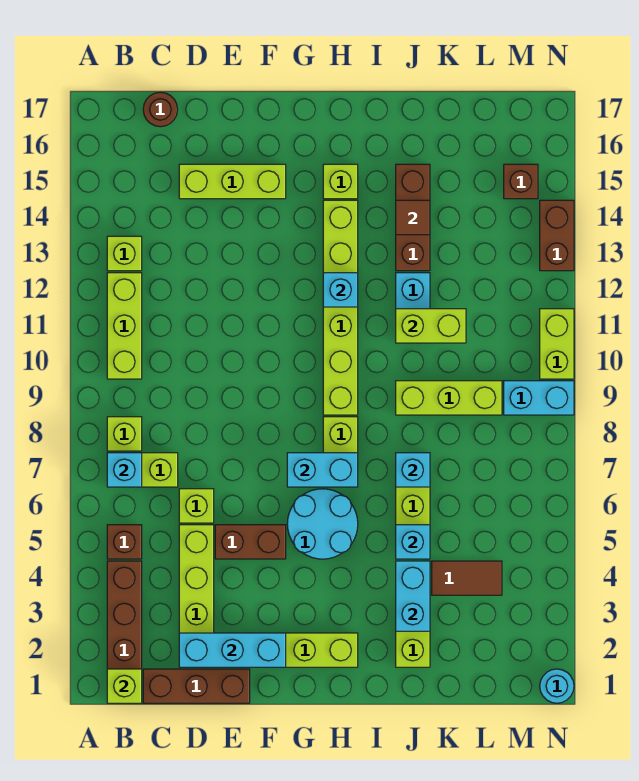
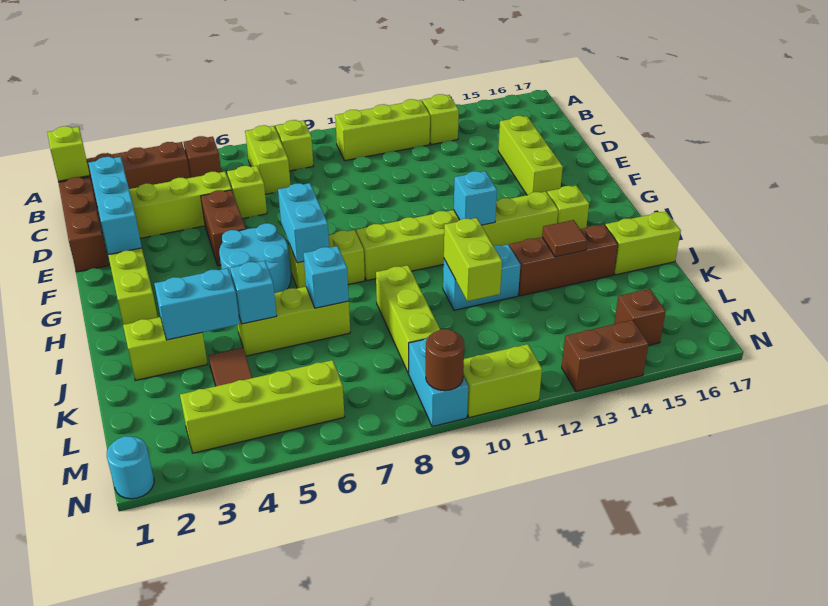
cyan brick B7 level 2 -> none
brown round brick C17 level 1 -> brown round brick N9 level 2
none -> lime brick J16:J17 level 1
none -> lime brick M3:M6 level 1

